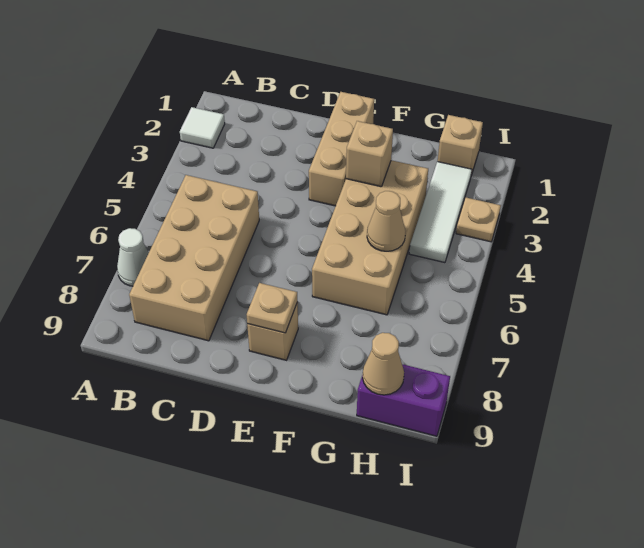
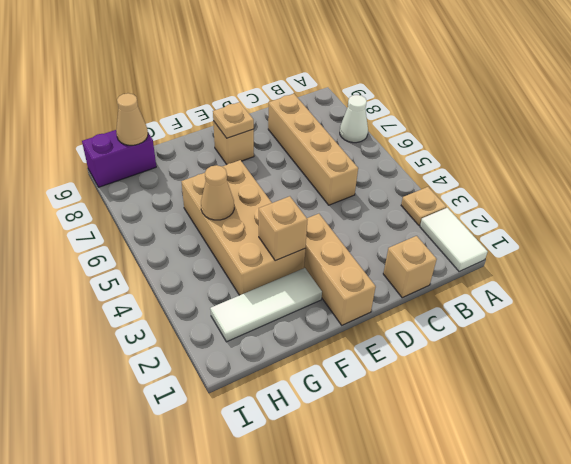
white tile A2 level 1 -> white tile A1:A2 level 1
tan brick B5:C8 level 1 -> tan brick C5:C8 level 1
tan brick H1 level 1 -> tan brick C1 level 1
white tile H2:H4 level 1 -> white tile F2:H2 level 1
tan plate I3 level 1 -> tan plate A3 level 1

